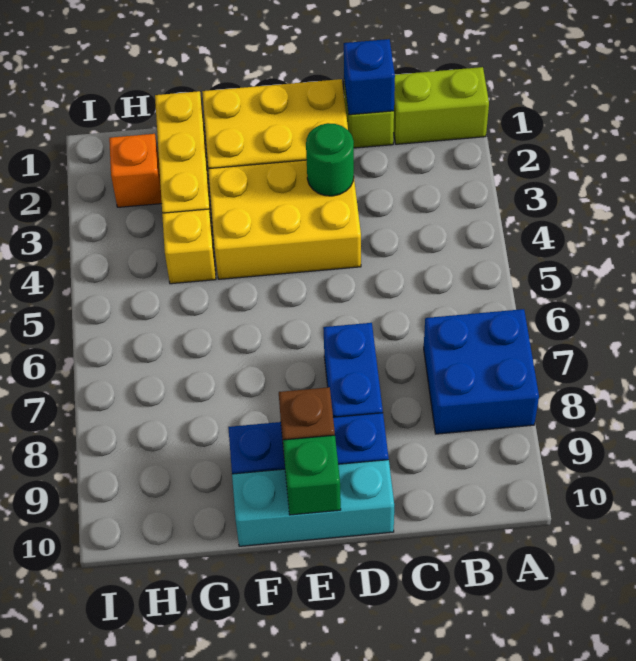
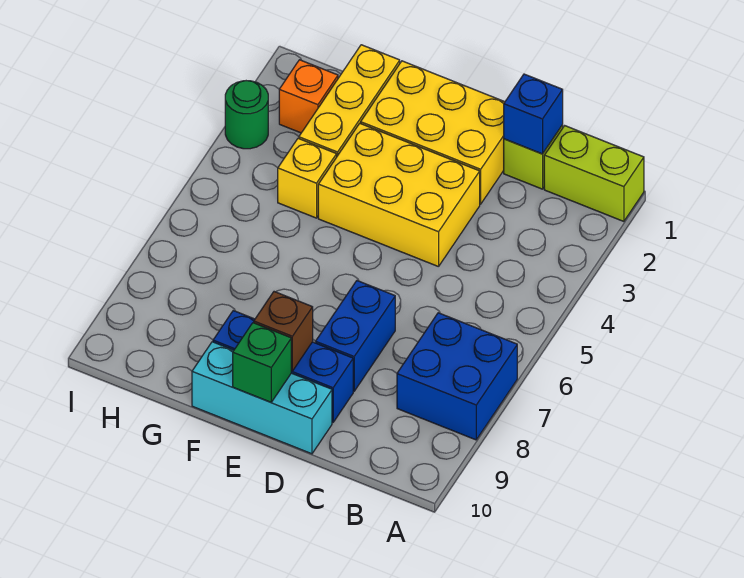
green round brick D3 level 2 -> green round brick I3 level 1

